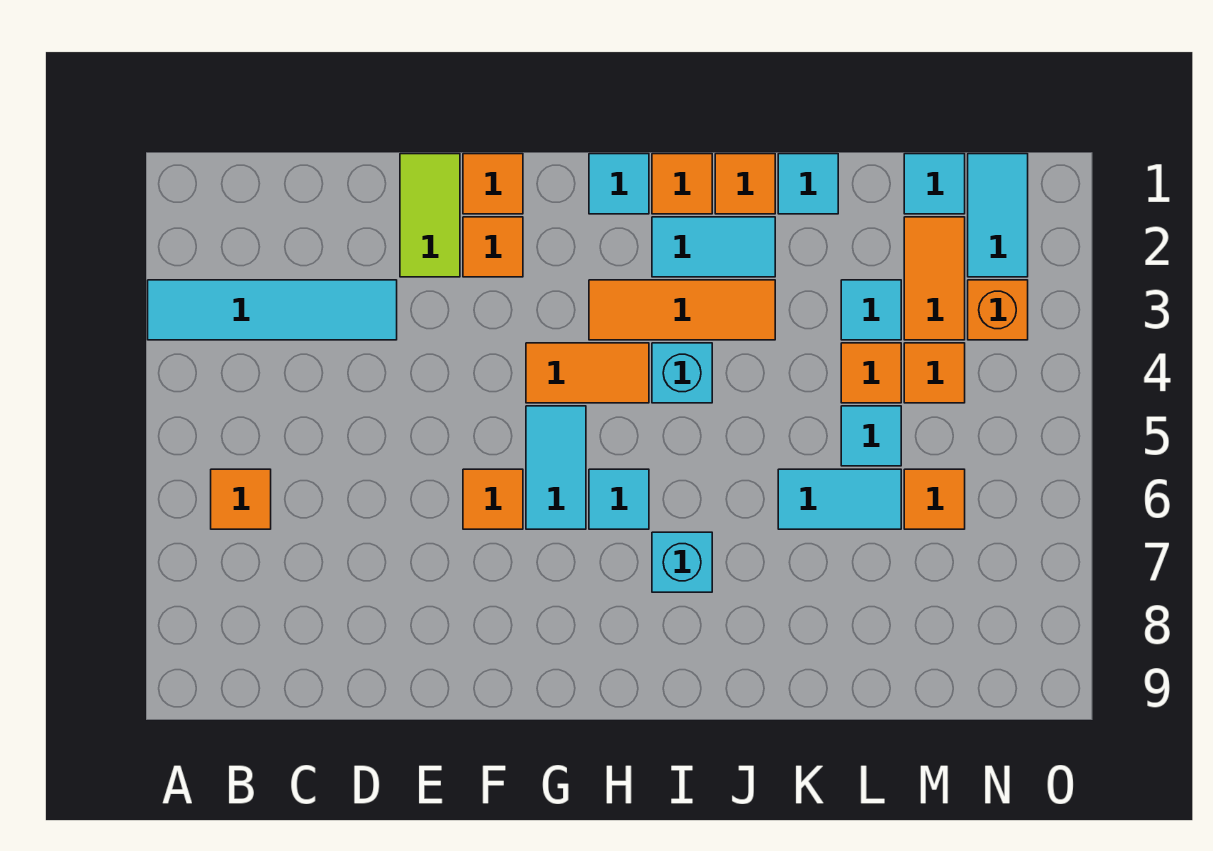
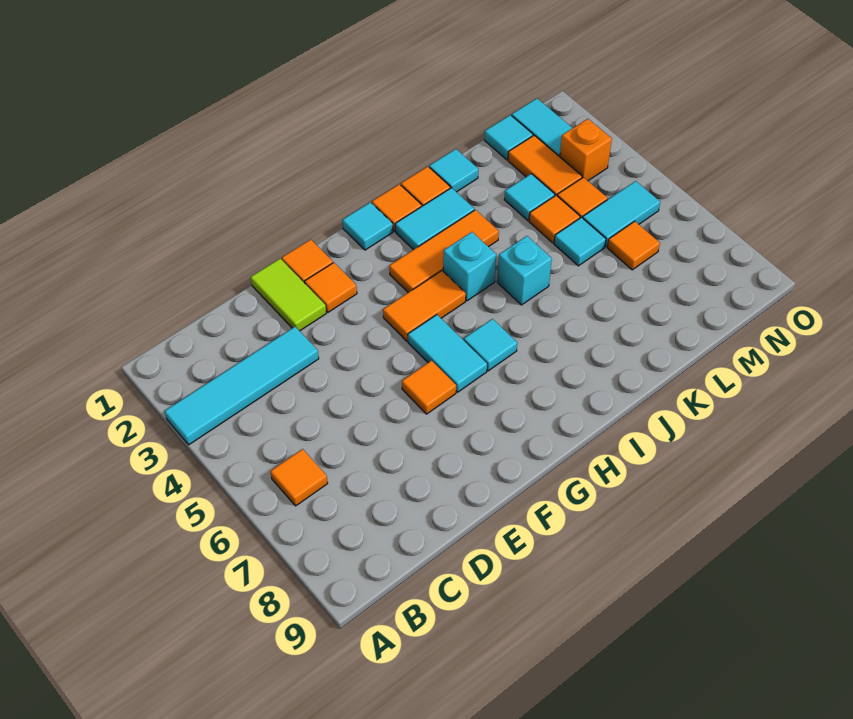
cyan brick I7 level 1 -> cyan brick J5 level 1
cyan tile K6:L6 level 1 -> cyan tile M5:N5 level 1

